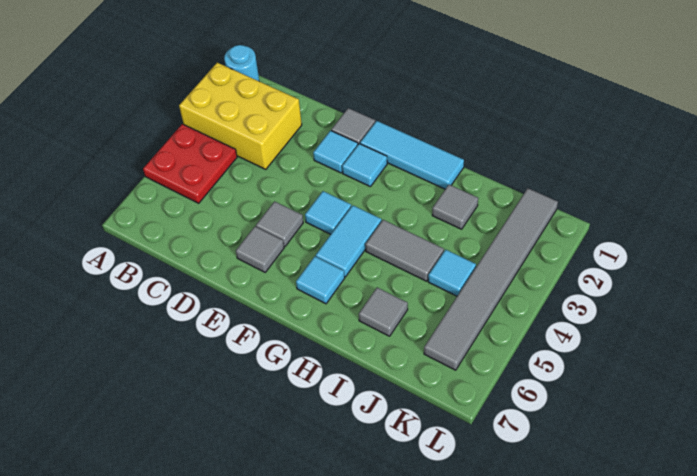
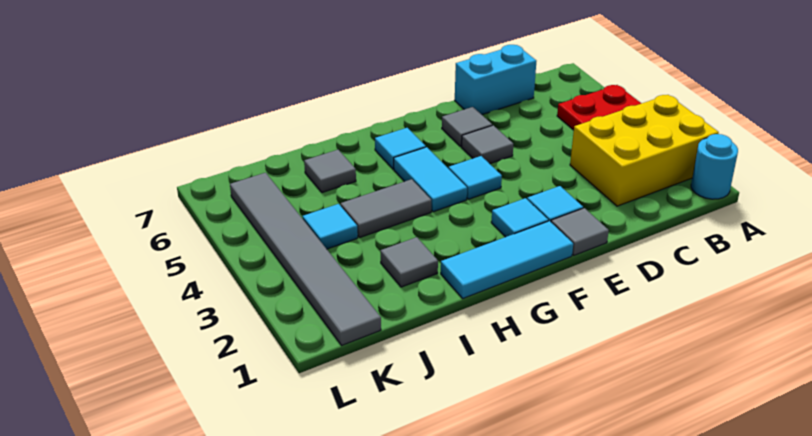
none -> cyan brick C7:D7 level 1

